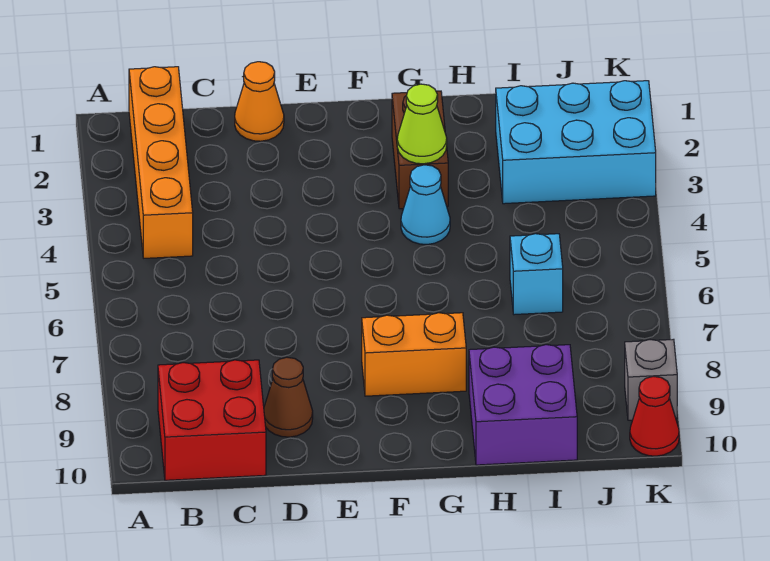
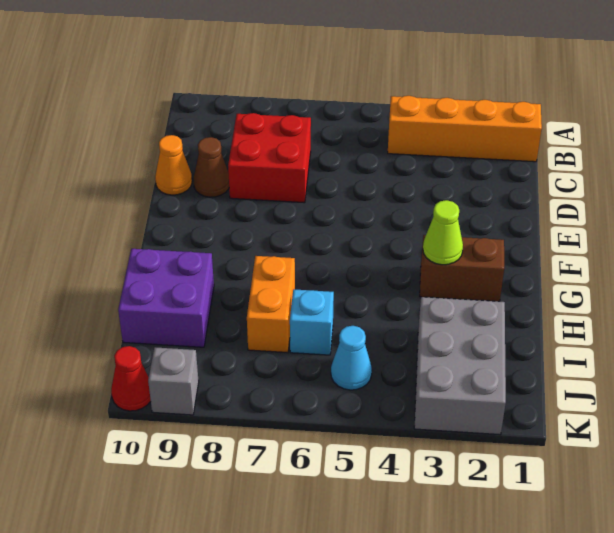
red brick B9:C10 level 1 -> red brick C7:D8 level 1
orange cone D1 level 1 -> orange cone D10 level 1
orange brick F8:G8 level 1 -> orange brick H7:I7 level 1
cyan cone G4 level 1 -> cyan cone J5 level 1
cyan brick I2:K3 level 1 -> grey brick I2:K3 level 1

